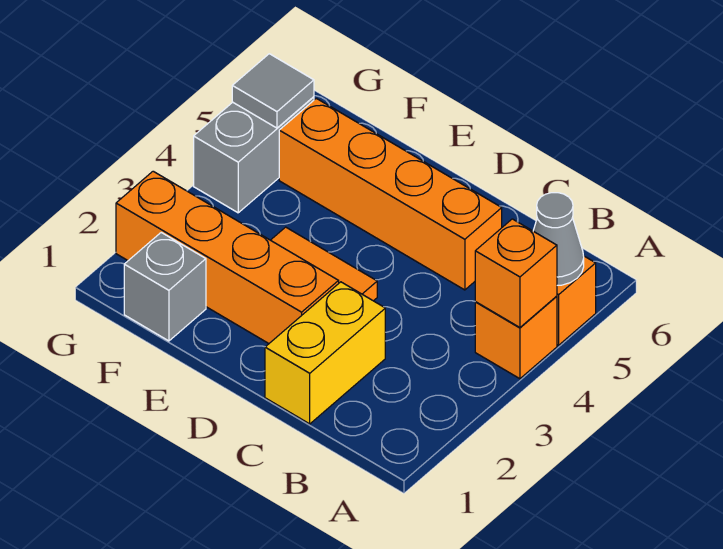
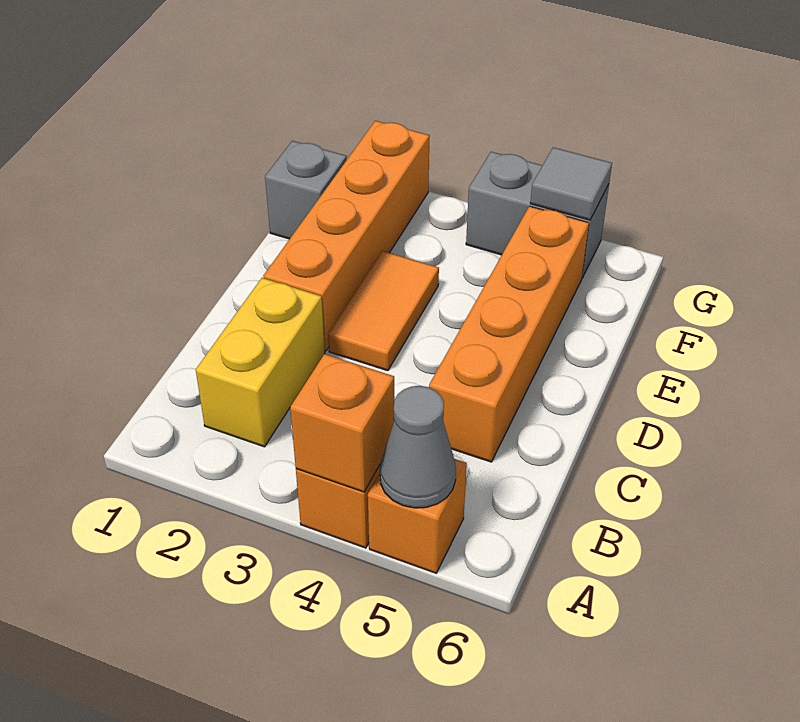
yellow brick C1:C2 level 1 -> yellow brick B2:C2 level 1

